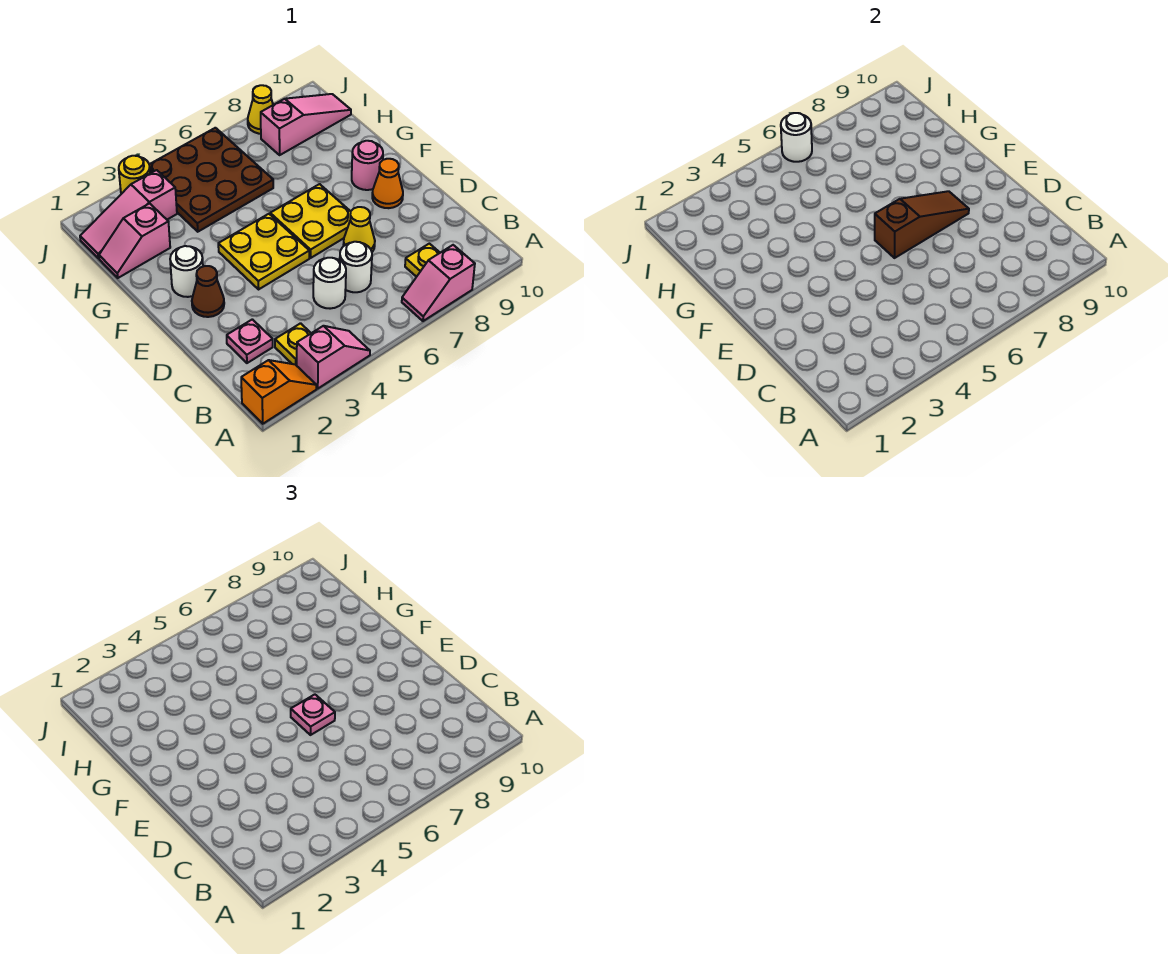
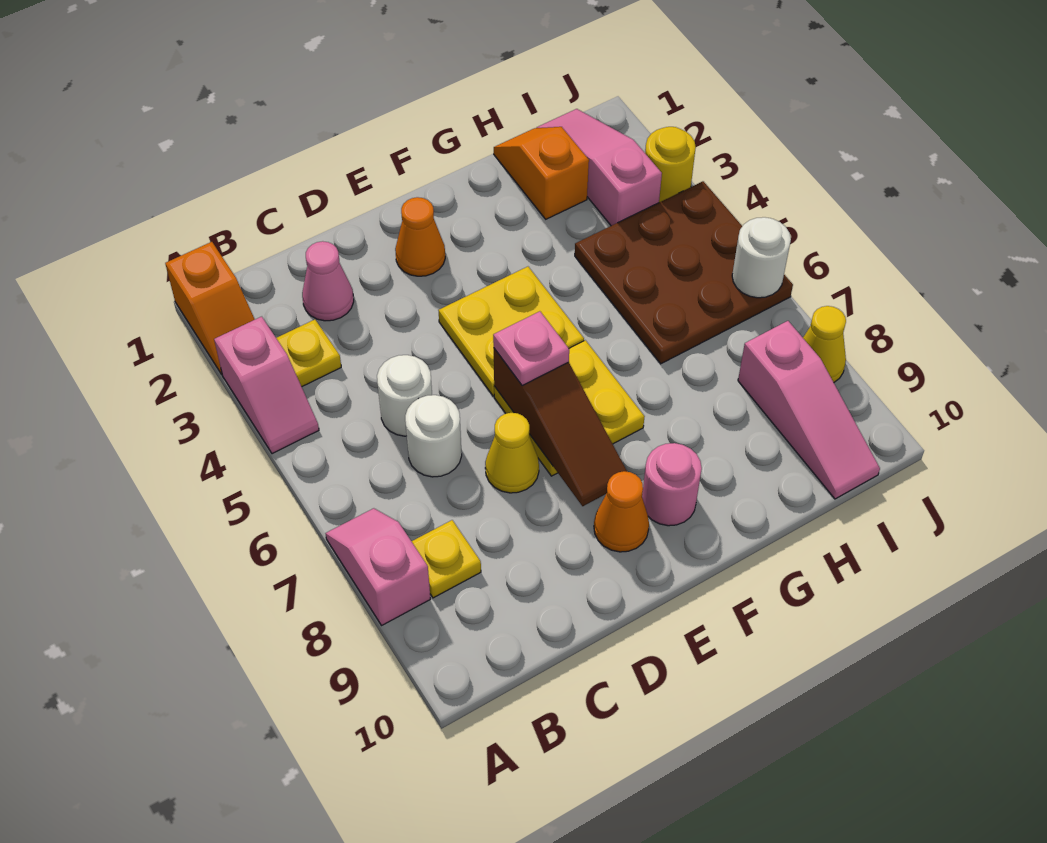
pink plate C2 level 1 -> pink cone C2 level 1
brown cone E2 level 1 -> orange cone E2 level 1
white round brick F2 level 1 -> none
pink slope H1:H2 level 1 top 2 -> orange slope H1:H2 level 1 top 2

